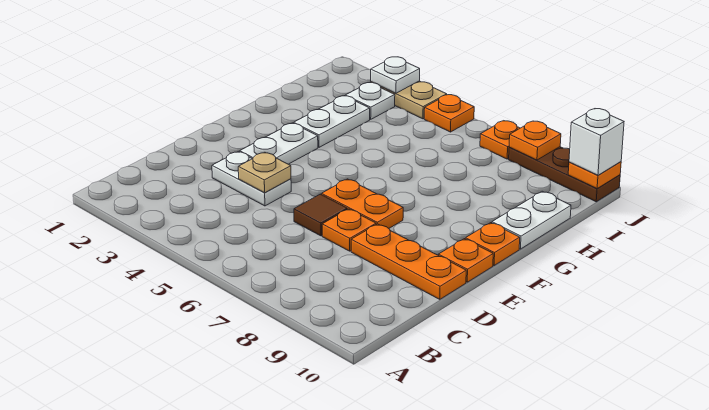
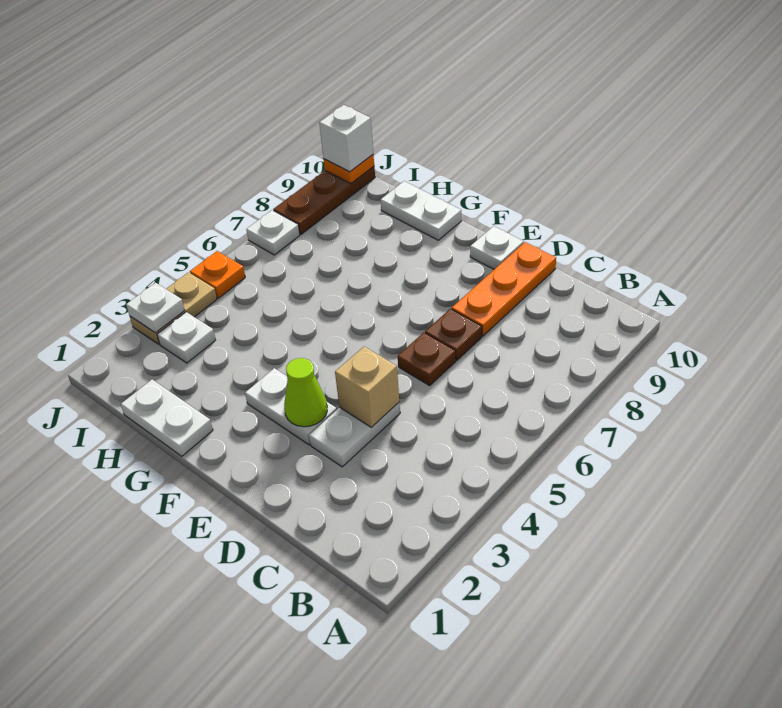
tan plate D4 level 2 -> tan brick D4 level 2
brown tile D6 level 1 -> brown plate D6 level 1
orange plate D7 level 1 -> brown plate D7 level 1
none -> lime cone E3 level 2
orange plate E6:E7 level 1 -> none
orange plate E10 level 1 -> white plate E10 level 1
orange plate F10 level 1 -> none
white plate G3:H3 level 1 -> white plate G1:H1 level 1
orange plate J7 level 1 -> white plate J7 level 1
orange plate J8 level 2 -> none

